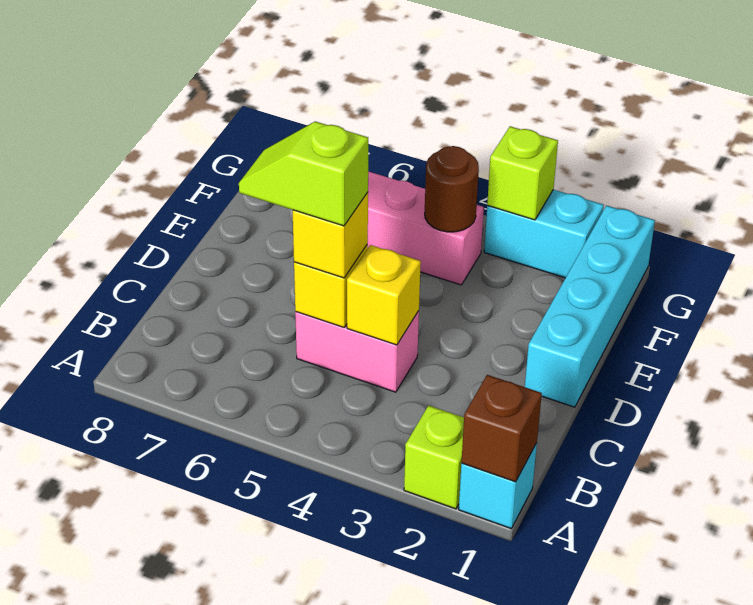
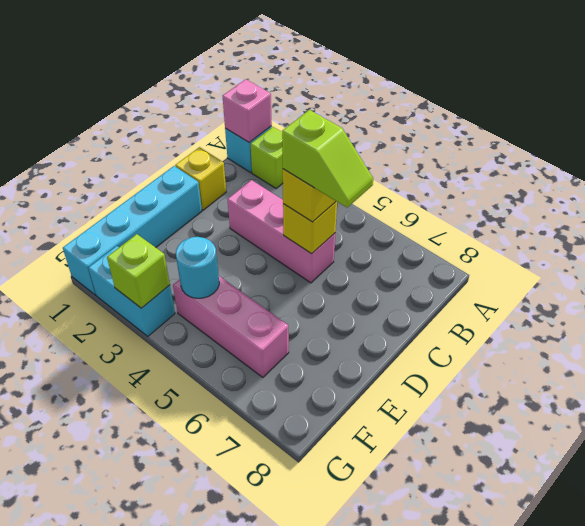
brown brick A1 level 2 -> pink brick A1 level 2
pink brick C4:C5 level 1 -> pink brick C3:C5 level 1
yellow brick C4 level 2 -> yellow brick C1 level 1
brown round brick F4 level 2 -> cyan round brick F4 level 2

